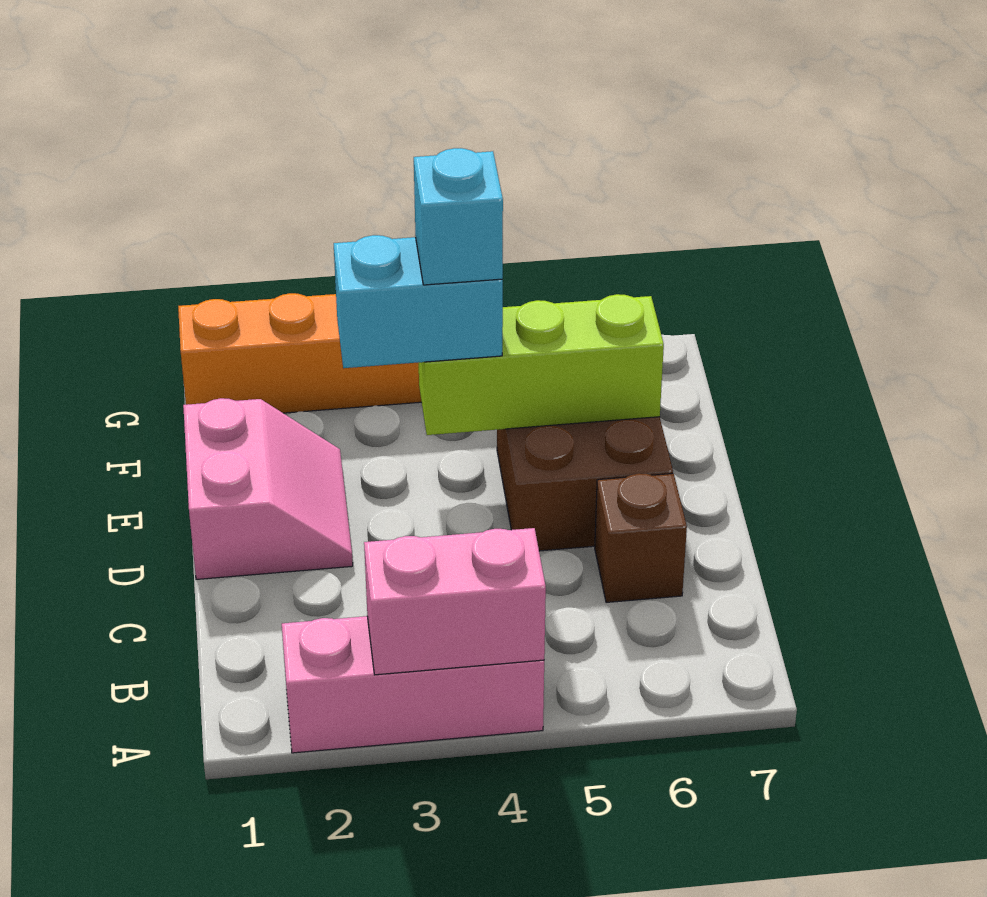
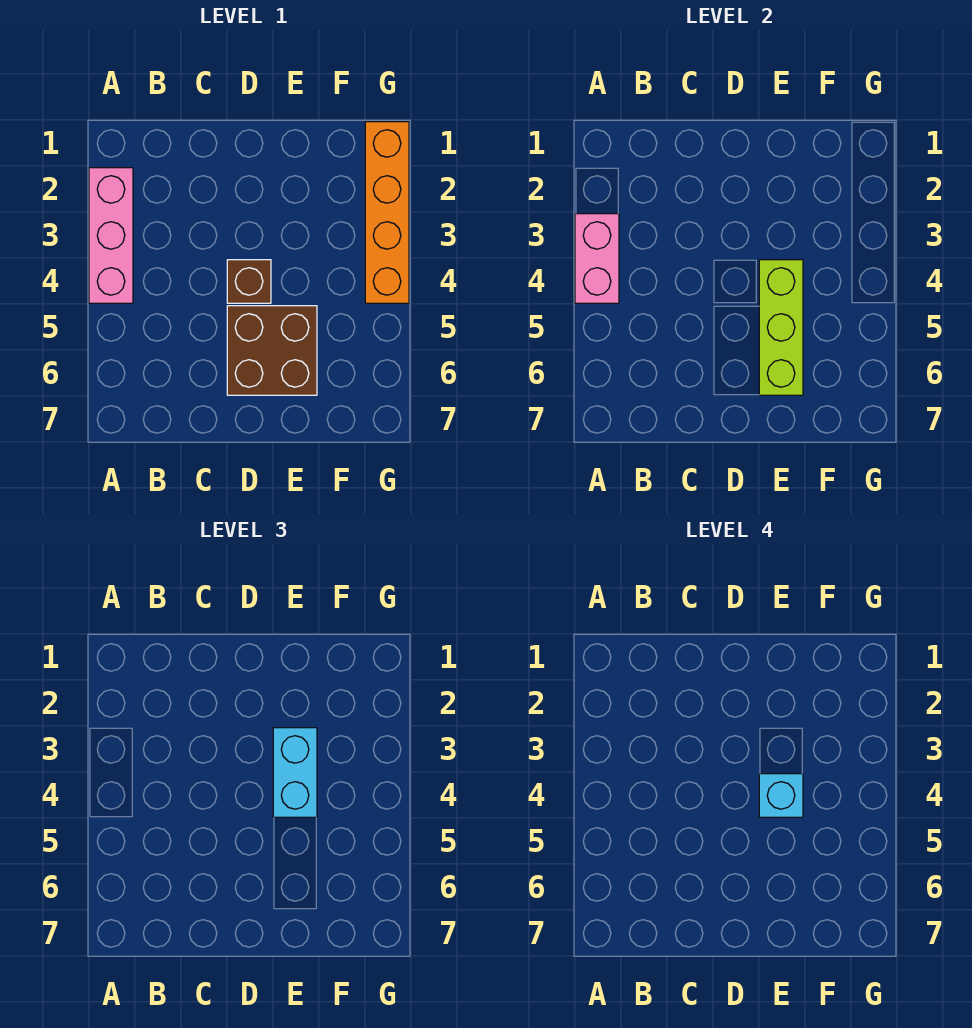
brown brick C6 level 1 -> brown brick D4 level 1
pink slope D1:E2 level 1 top 1 -> none

